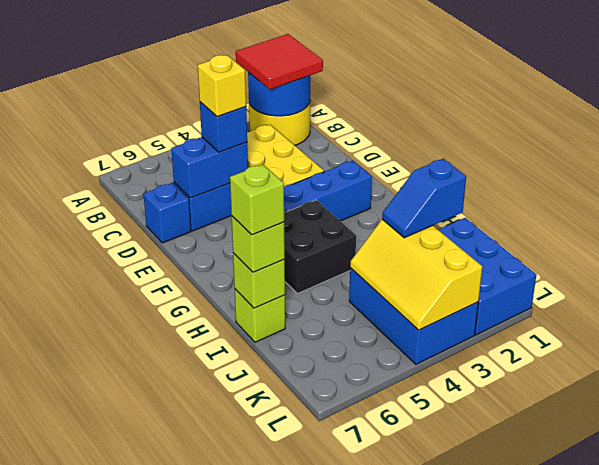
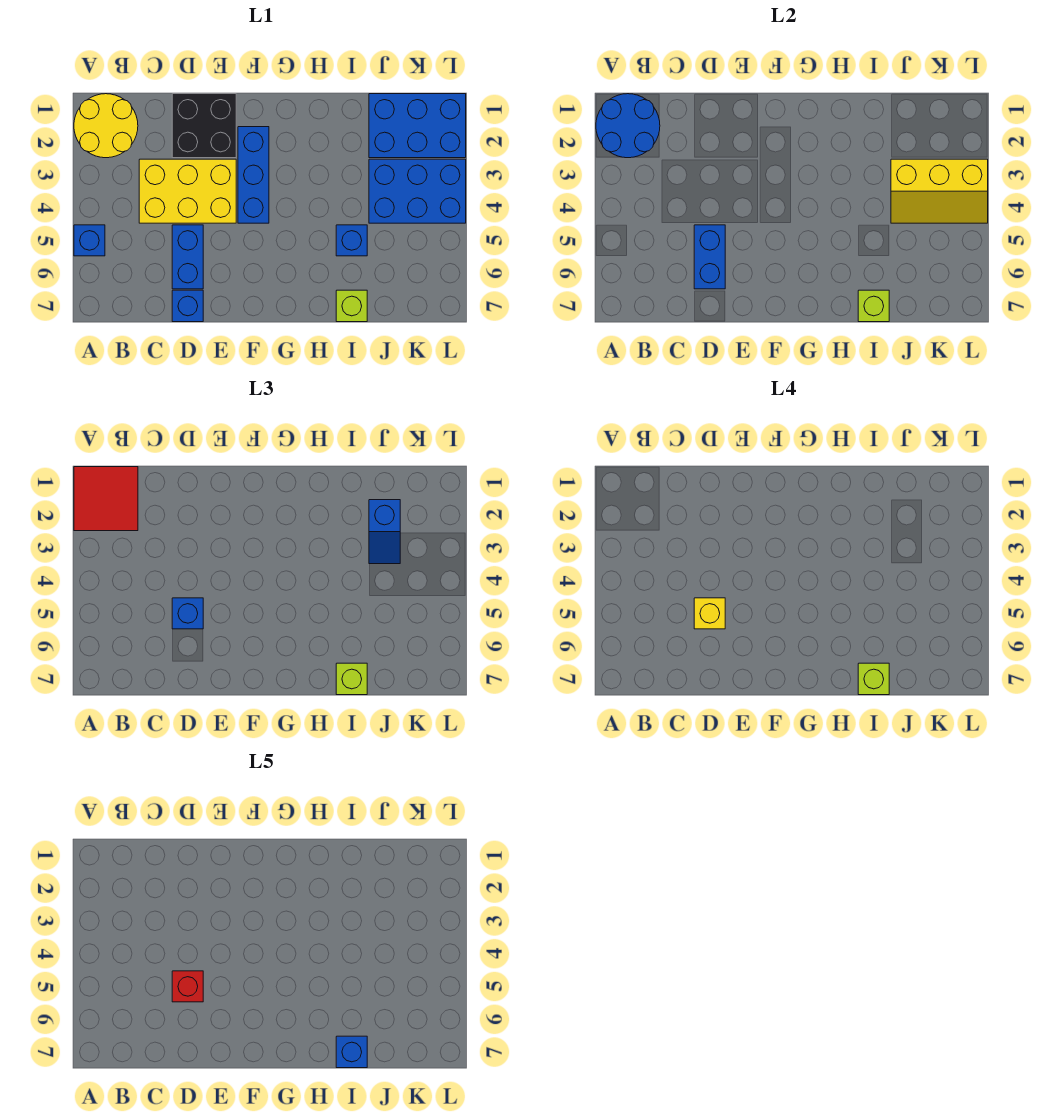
none -> blue brick A5 level 1
none -> red brick D5 level 5
black brick G4:H5 level 1 -> black brick D1:E2 level 1
none -> blue brick I5 level 1
none -> blue brick I7 level 5

